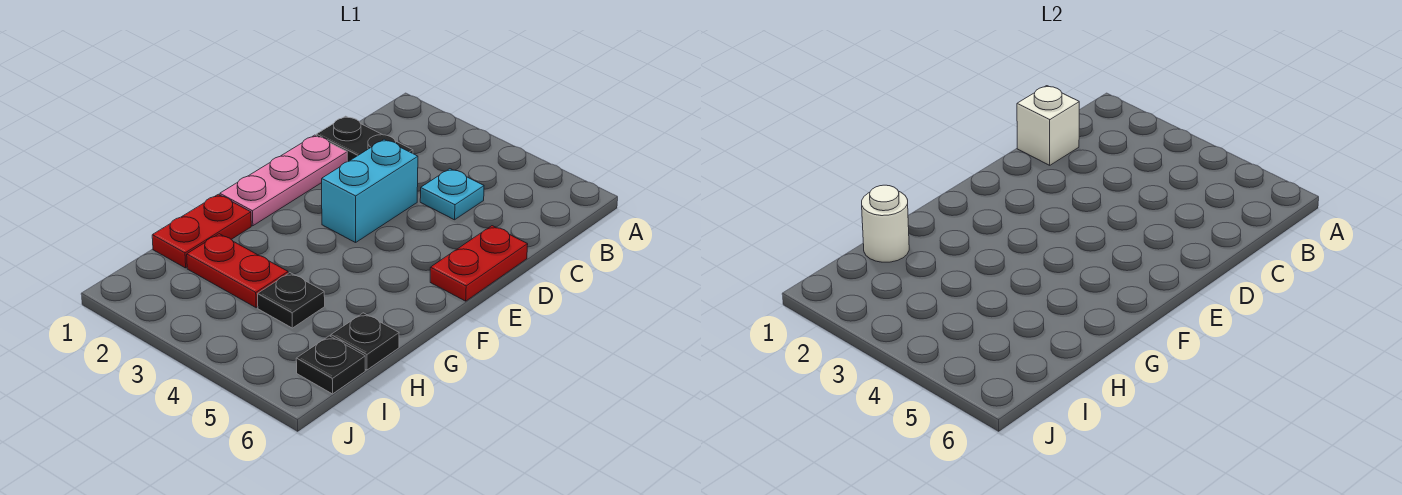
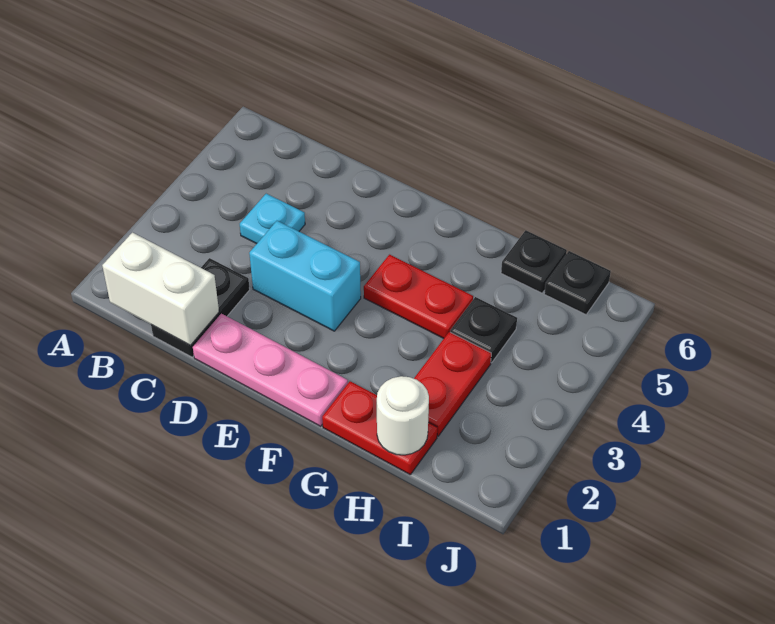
white brick C1 level 2 -> white brick B1:C1 level 2
red plate D6:E6 level 1 -> red plate F4:G4 level 1

